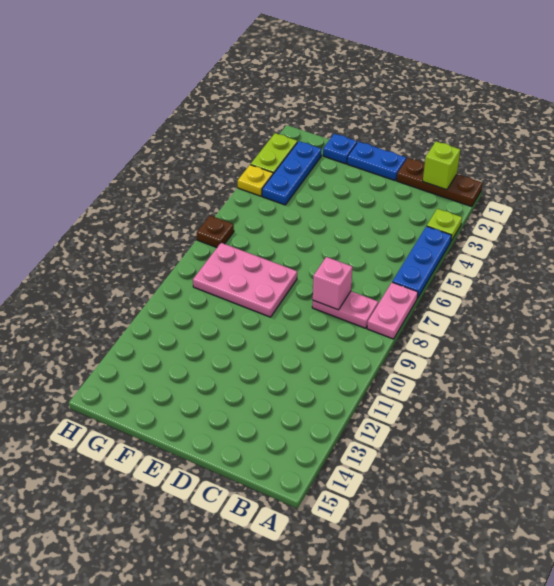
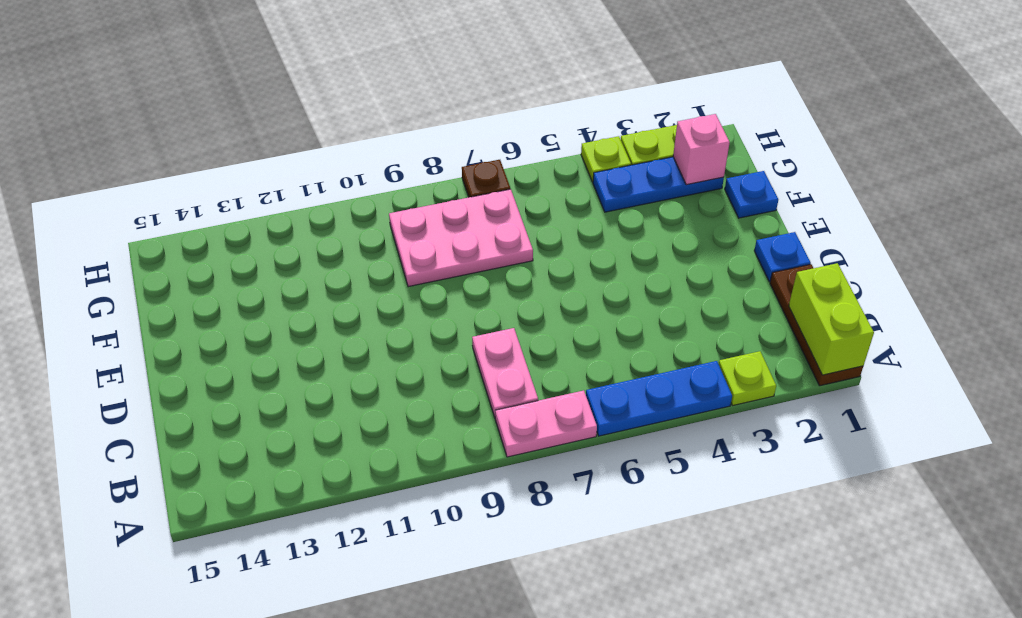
lime brick B1 level 2 -> lime brick A1:B1 level 2
pink brick C8 level 2 -> pink brick G2 level 2
blue plate D1:E1 level 1 -> blue plate D1 level 1
pink plate E8:G9 level 1 -> pink plate F7:G9 level 1
yellow plate H4 level 1 -> lime plate H4 level 1

